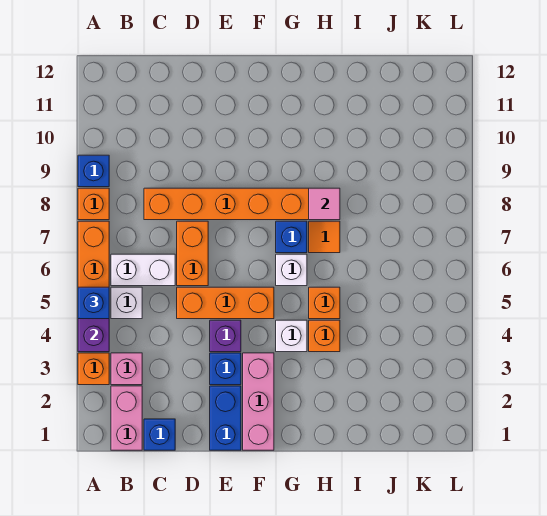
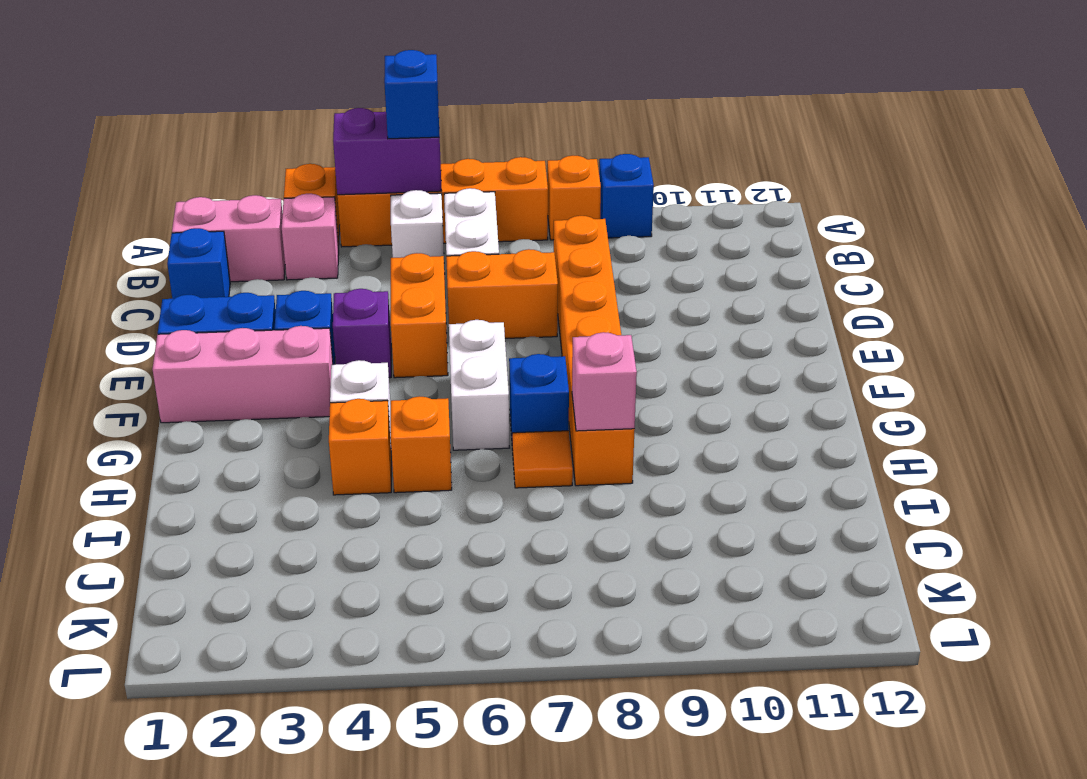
orange brick D5:F5 level 1 -> orange brick D5:E5 level 1
white brick G6 level 1 -> white brick F6:G6 level 1
pink tile H8 level 2 -> pink brick H8 level 2

